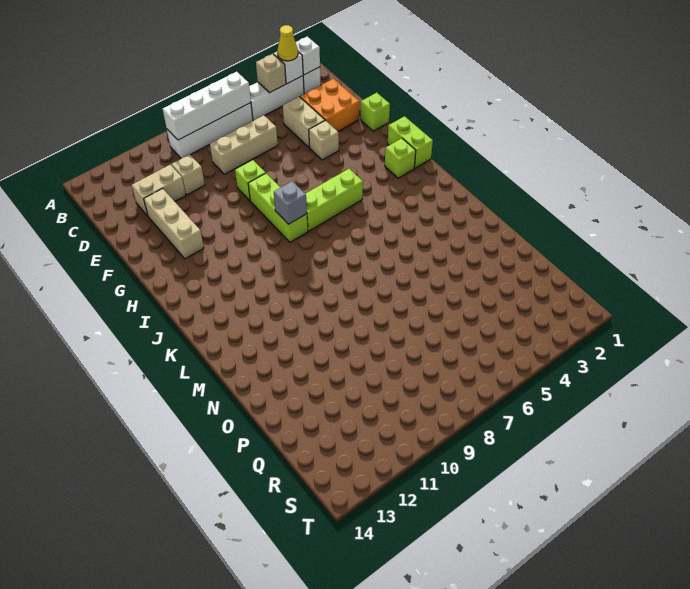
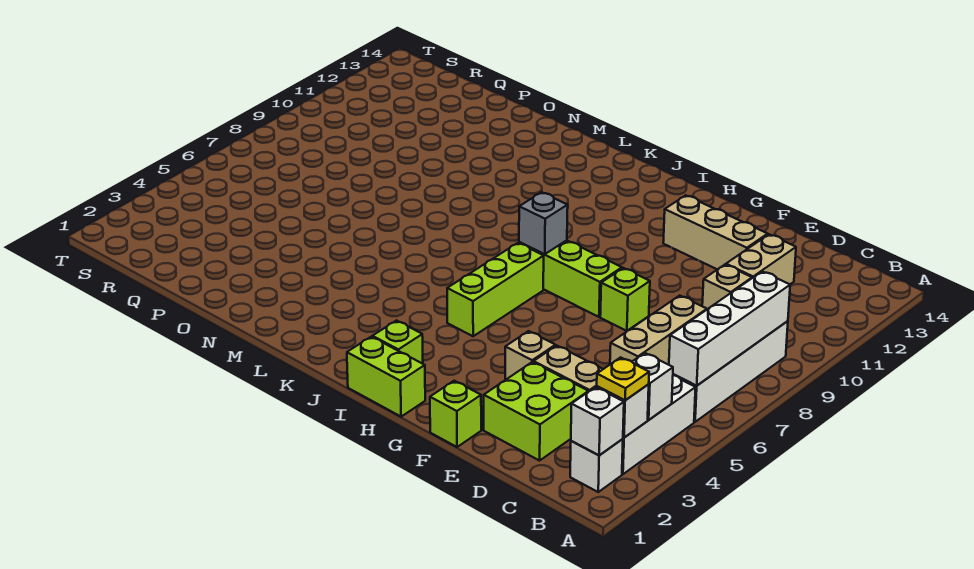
yellow cone B3 level 3 -> yellow plate B3 level 3
tan brick B4 level 2 -> white brick B4 level 2
orange brick D2:E3 level 1 -> lime brick D2:E3 level 1

